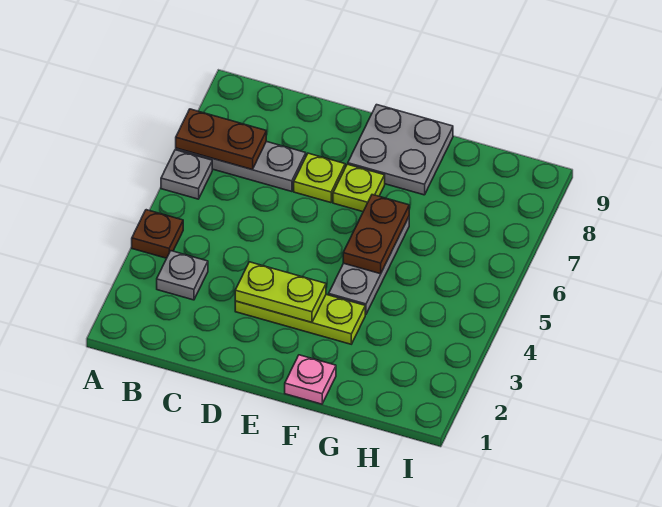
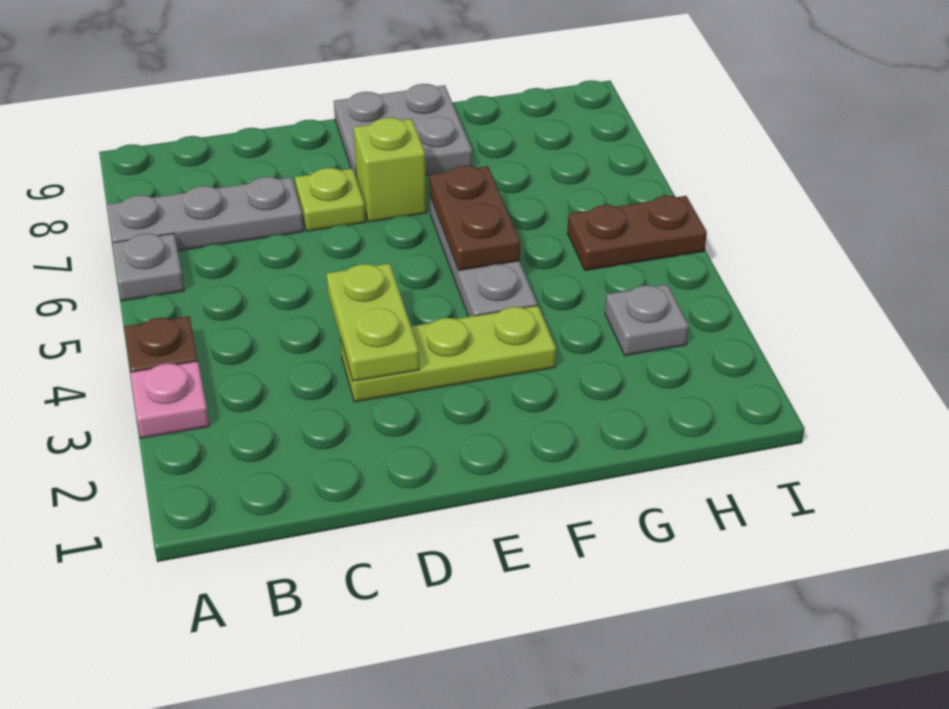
brown plate A7:B7 level 2 -> brown plate H5:I5 level 1
grey plate B3 level 1 -> grey plate H3 level 1
lime plate D3:E3 level 2 -> lime plate D3:D4 level 2
lime plate E7 level 1 -> lime brick E7 level 1
pink plate F1 level 1 -> pink plate A3 level 1

